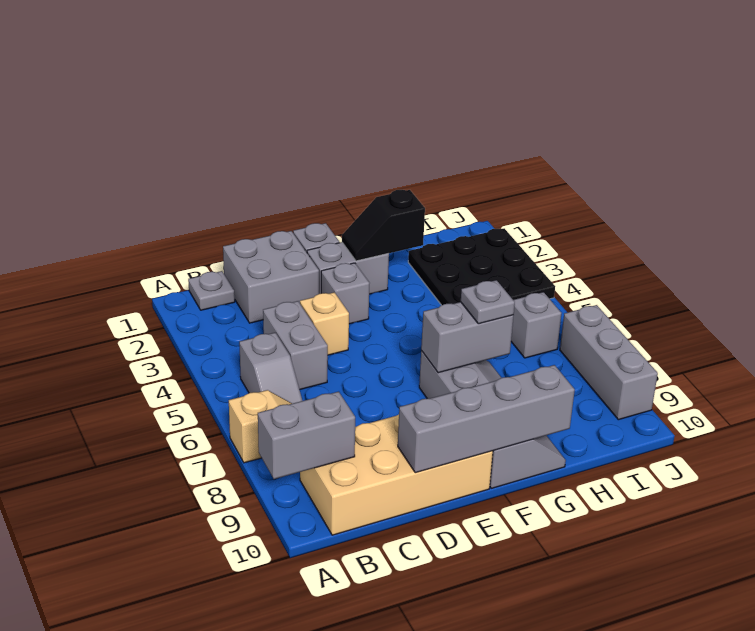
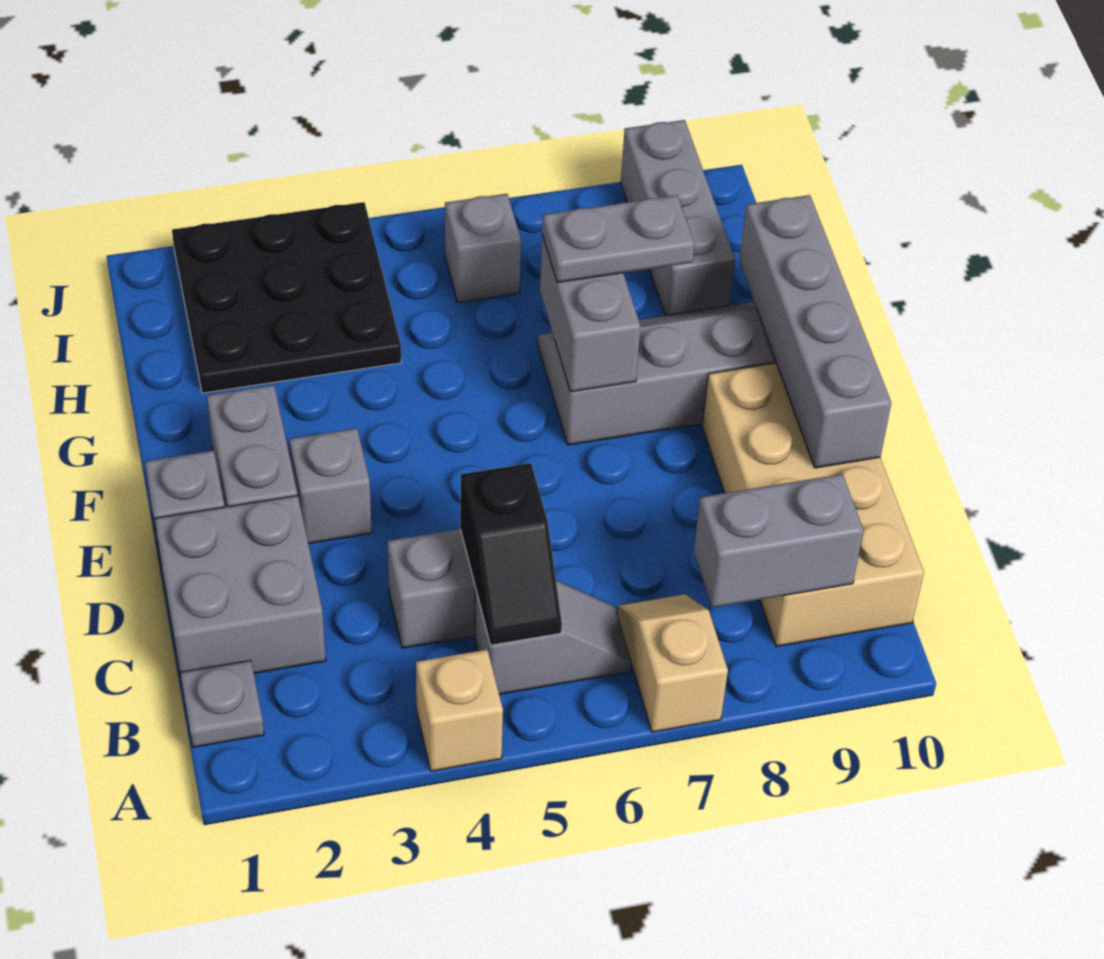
grey brick A9:B9 level 2 -> grey brick B8:B9 level 2
tan brick D4 level 1 -> tan brick A4 level 1
black slope F2:G2 level 2 top G -> black slope B5:C5 level 2 top C
grey plate G7 level 3 -> grey plate G7:G8 level 3
grey brick J7:J9 level 1 -> grey brick H9:J9 level 1

